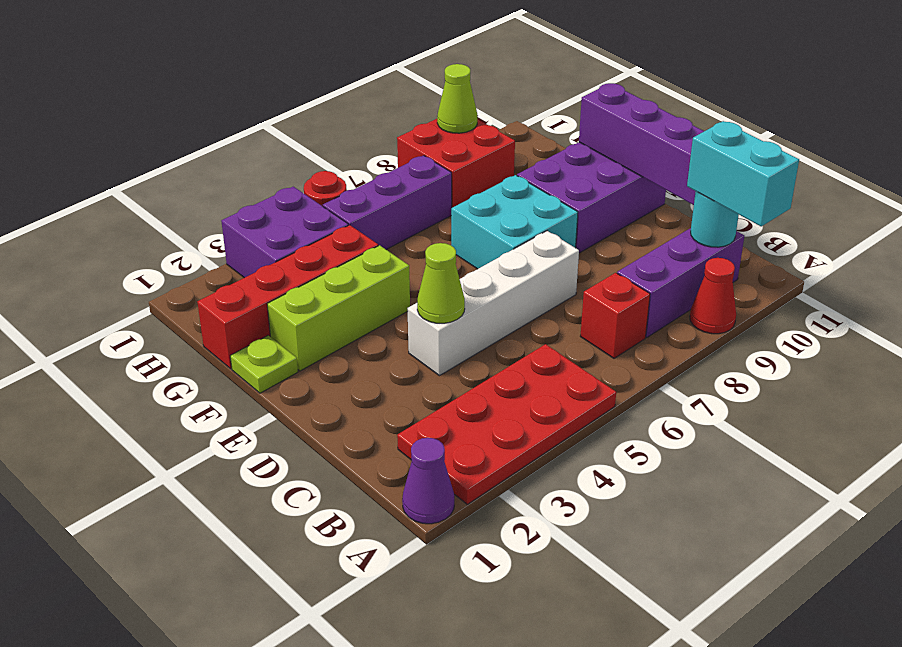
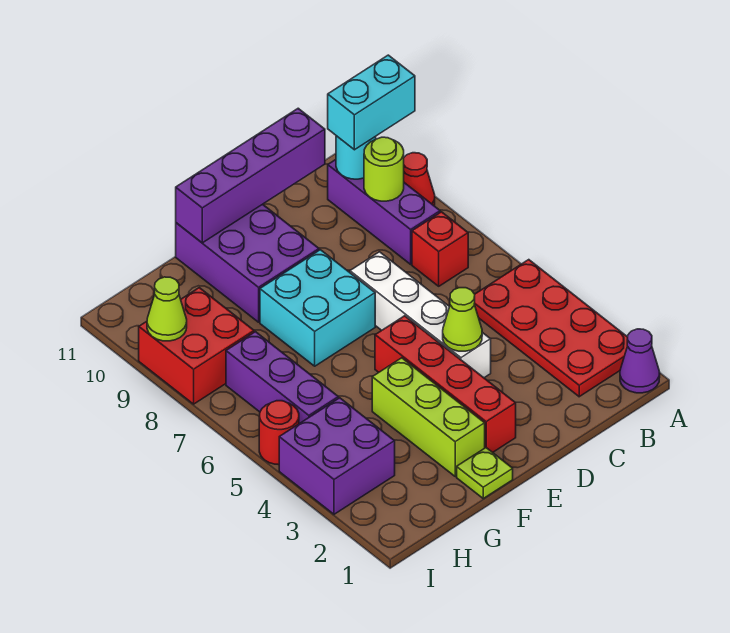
none -> lime round brick B9 level 2
red brick G1:G4 level 1 -> red brick E2:E5 level 1

